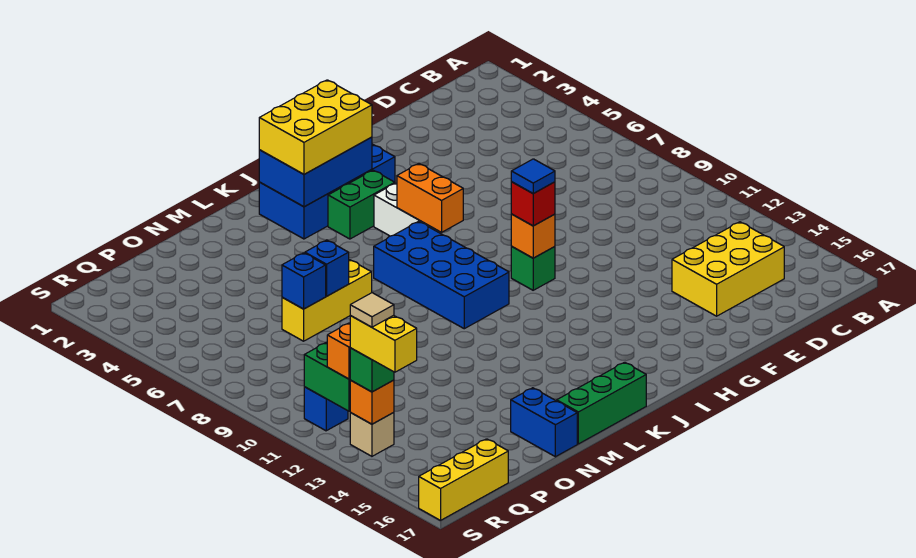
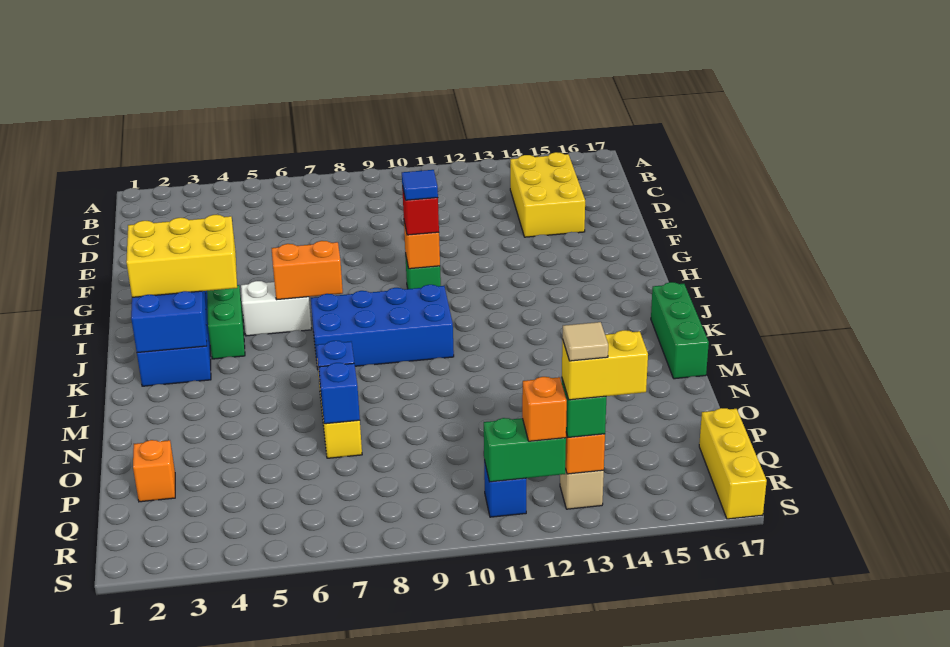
yellow brick I2:K3 level 3 -> yellow brick I2:J4 level 3
blue brick N16:N17 level 1 -> none
none -> orange brick P2 level 1

